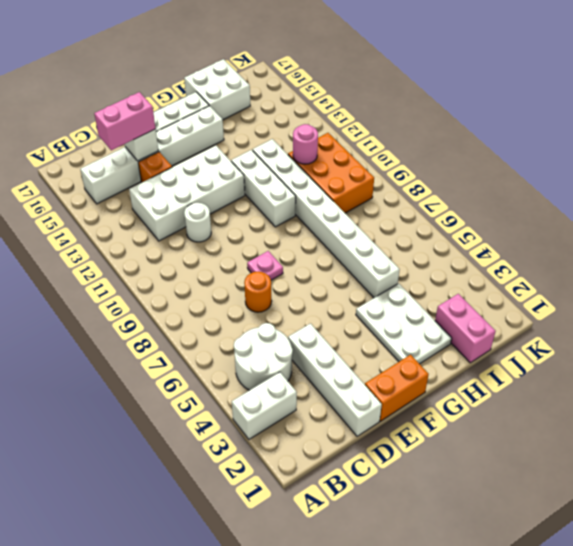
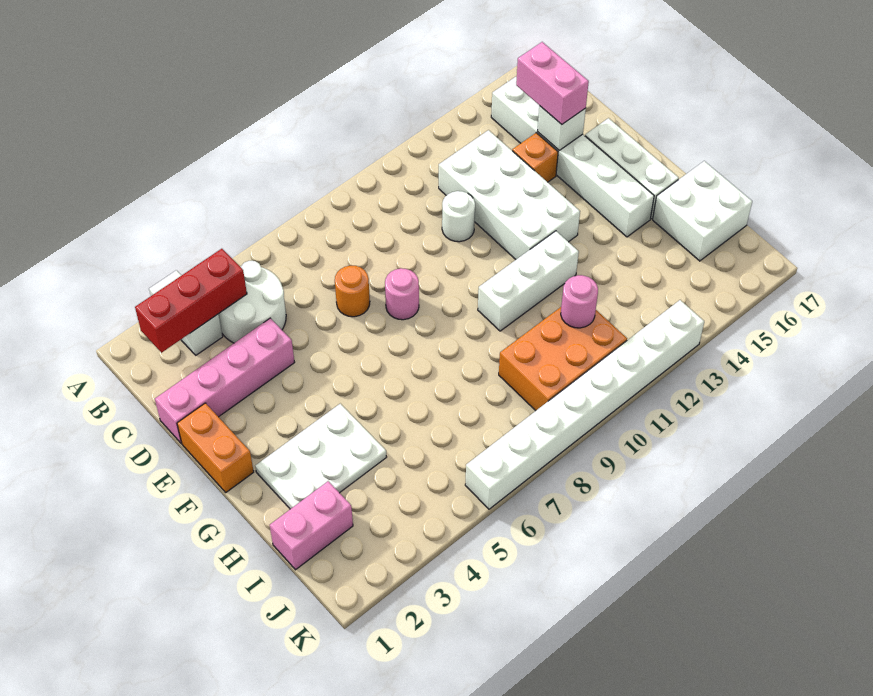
none -> red brick B2:B4 level 2
white brick D1:D4 level 1 -> pink brick D1:D4 level 1
pink plate E8 level 1 -> pink round brick E8 level 1
white brick H5:H12 level 1 -> white brick K6:K13 level 1

